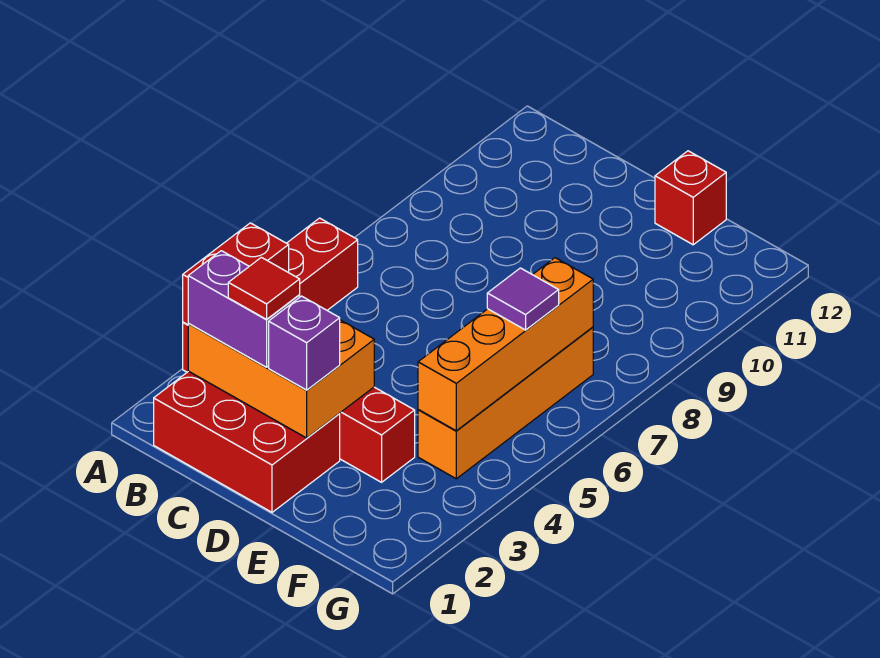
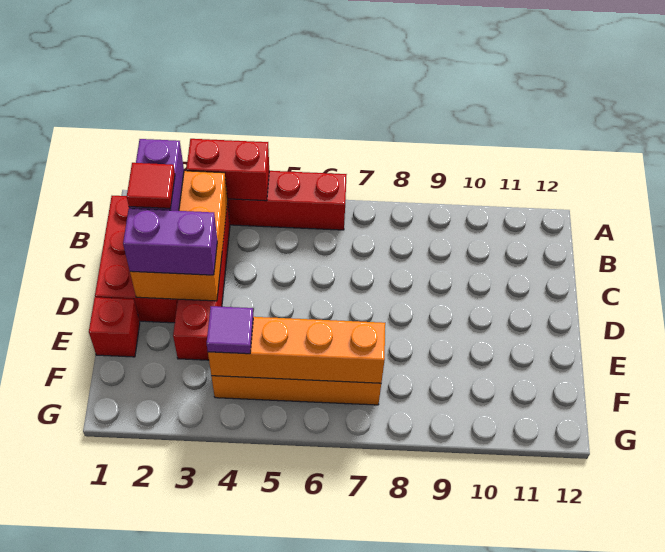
purple brick D2 level 3 -> purple brick D2:D3 level 3
red brick E12 level 1 -> red brick E1 level 1
purple tile F6 level 3 -> purple tile F4 level 3

